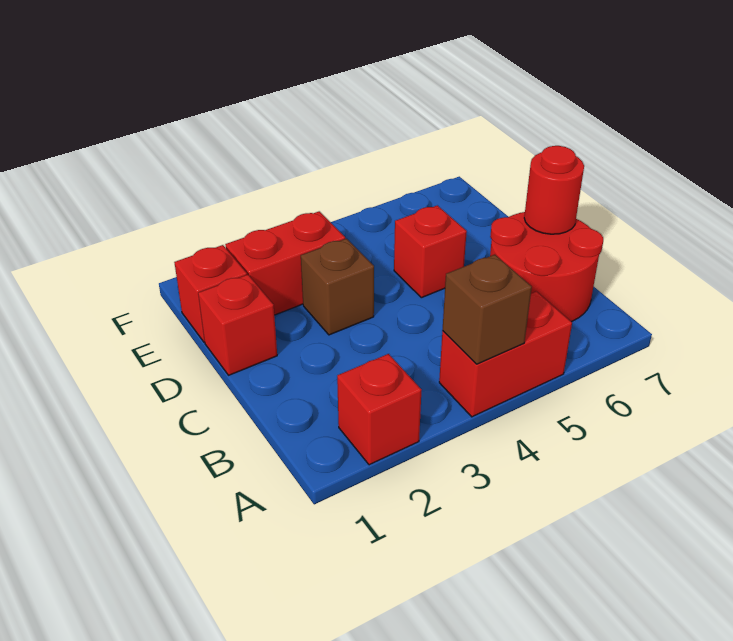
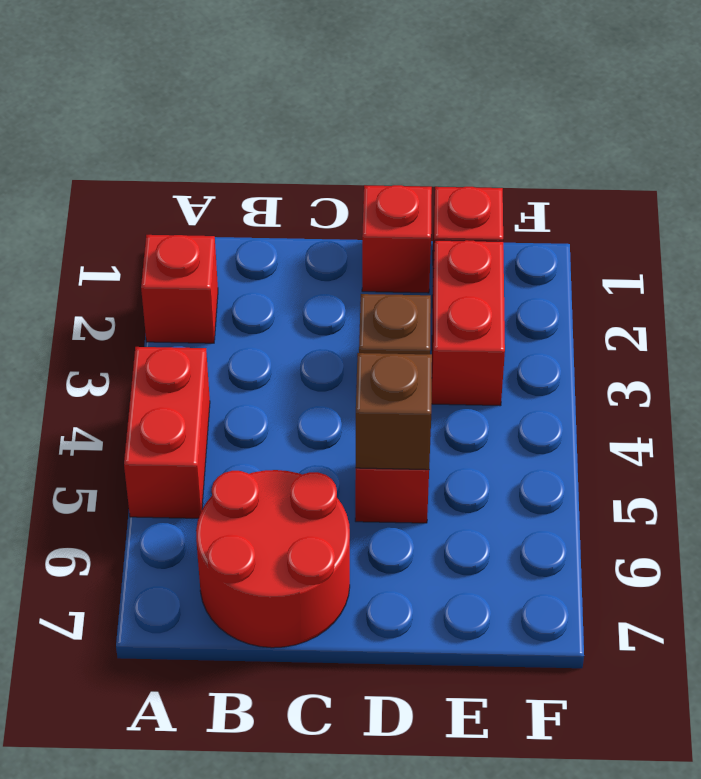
brown brick A4 level 2 -> brown brick D5 level 2
red round brick C7 level 2 -> none

